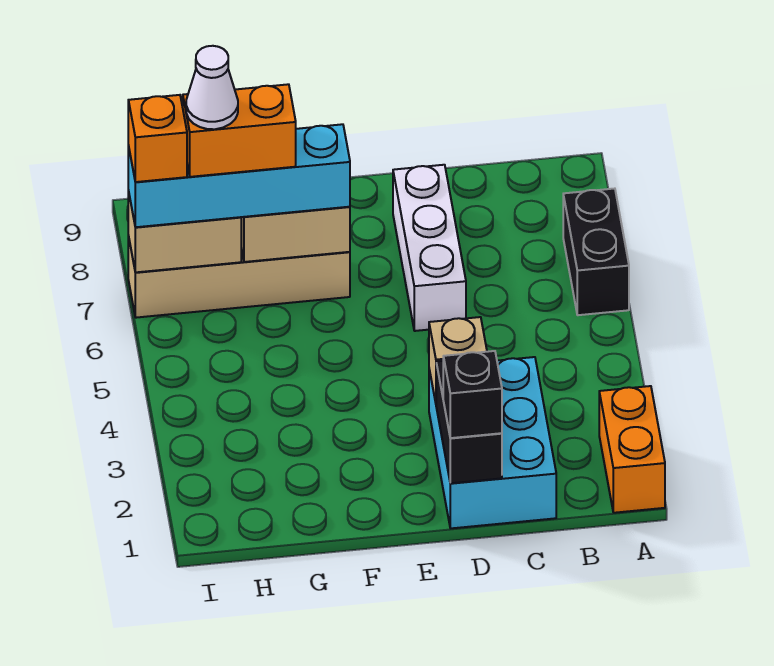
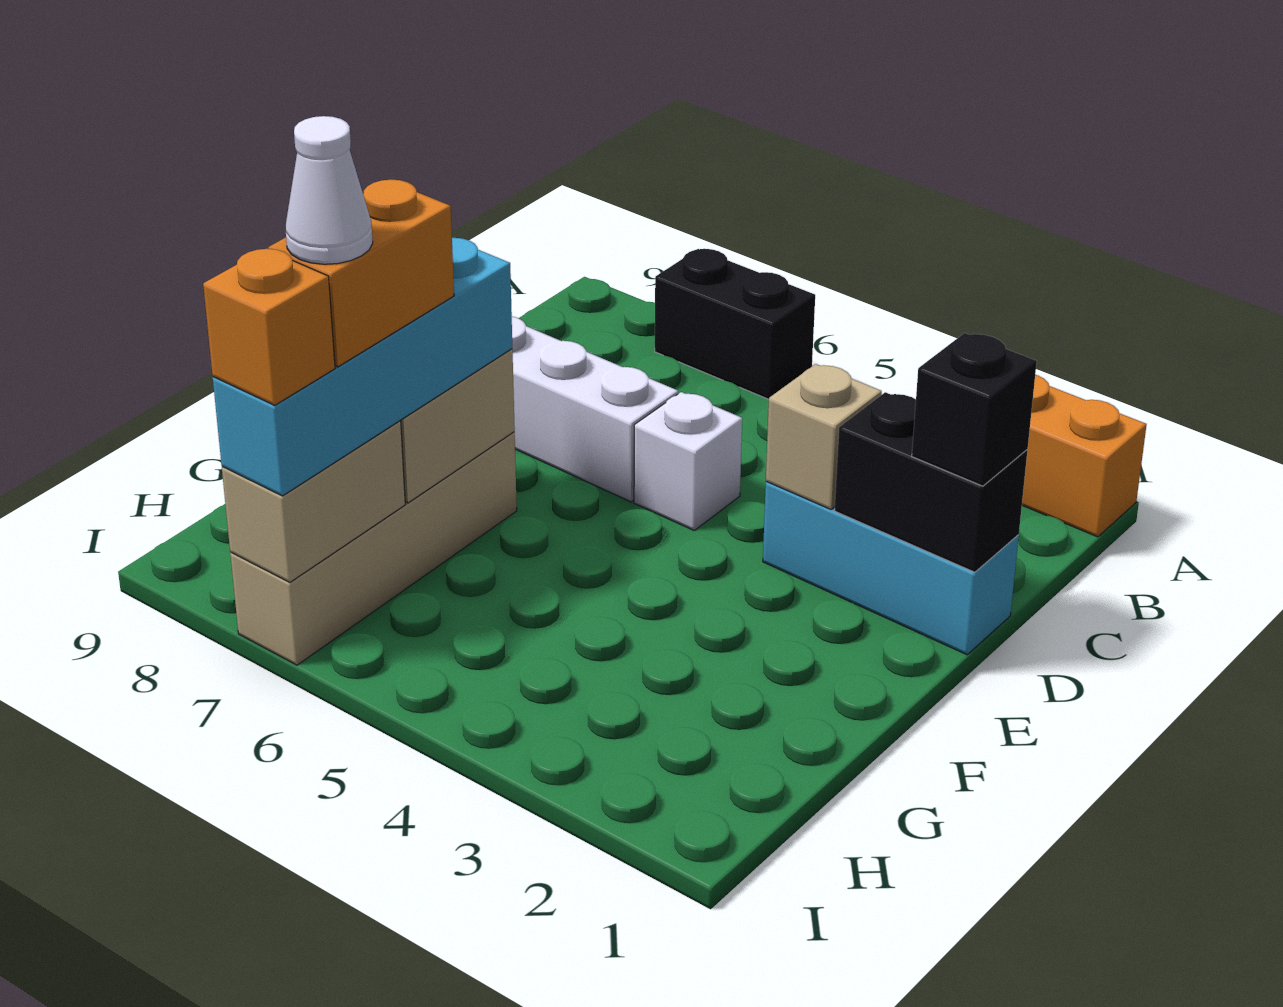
cyan brick C1:D3 level 1 -> cyan brick D1:D3 level 1
none -> white brick D5 level 1

